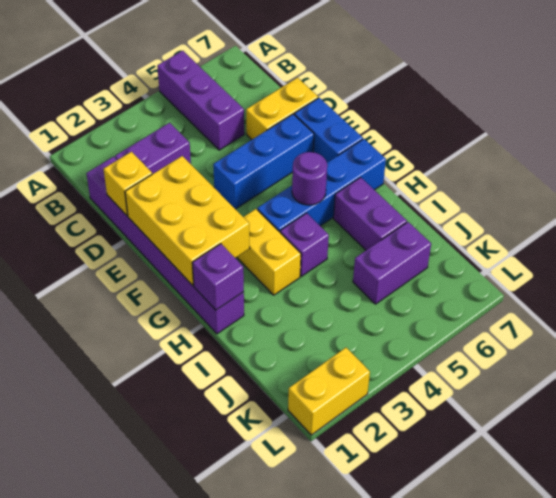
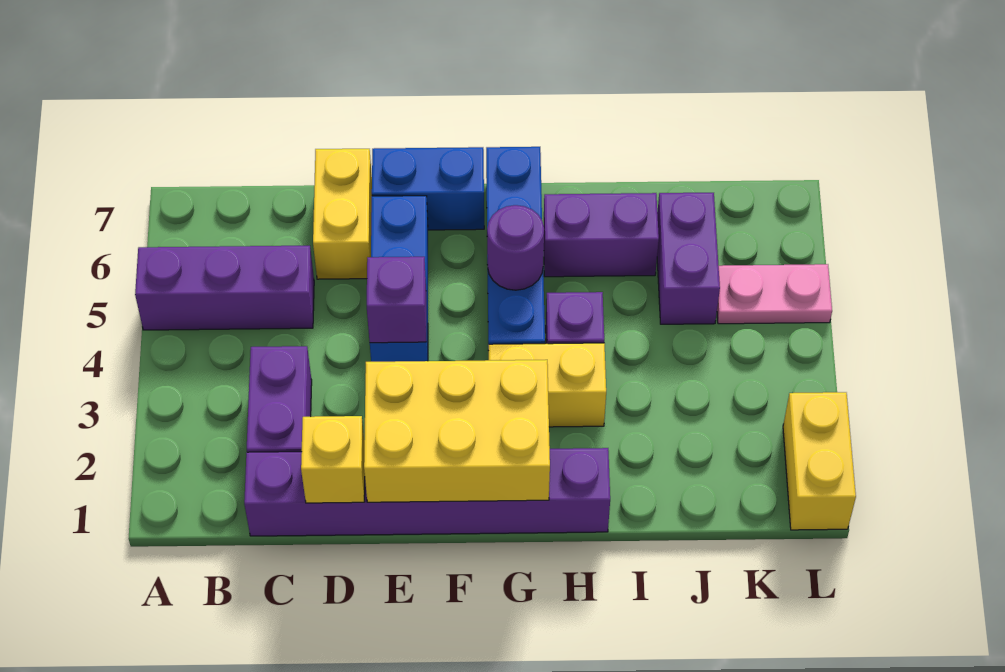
purple brick H1 level 2 -> purple brick E4 level 2
none -> pink plate K5:L5 level 1

